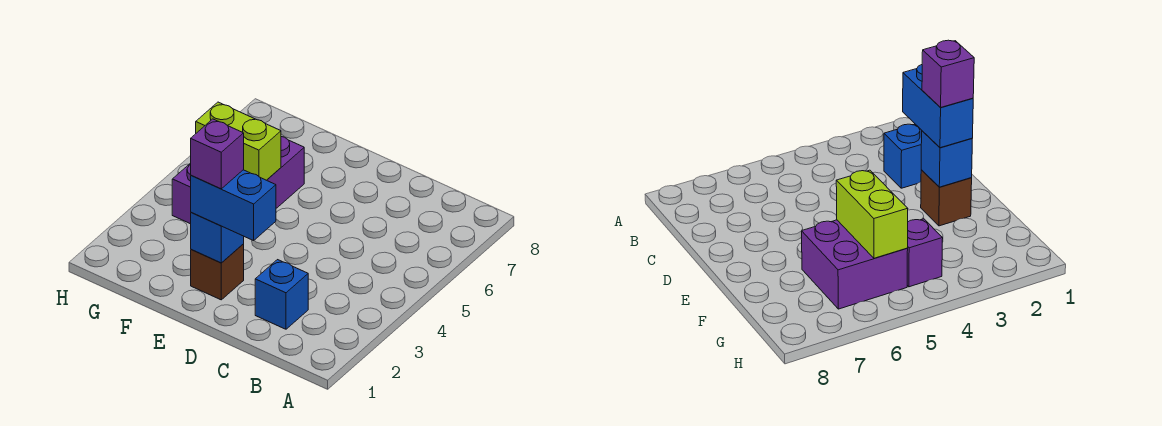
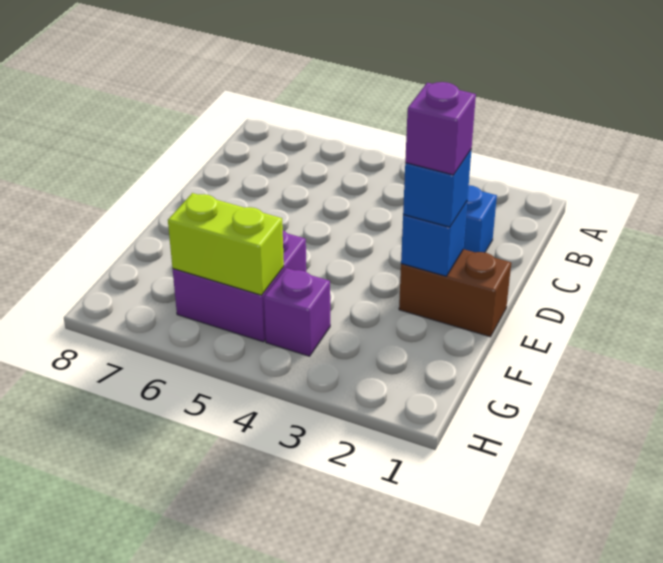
blue brick D2:E2 level 3 -> blue brick E2 level 3
brown brick E2 level 1 -> brown brick E1:E2 level 1
lime brick F5:G5 level 2 -> lime brick G5:G6 level 2

